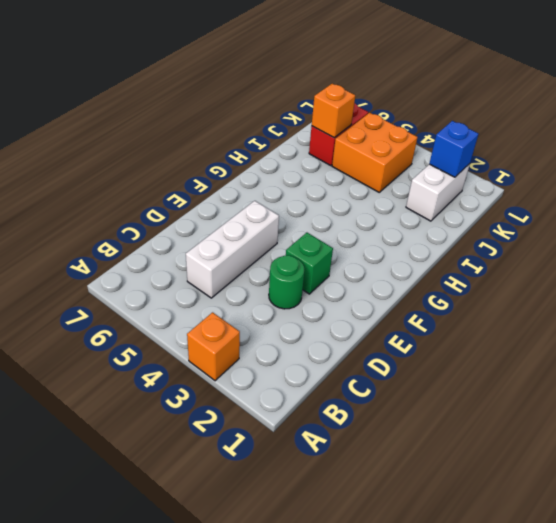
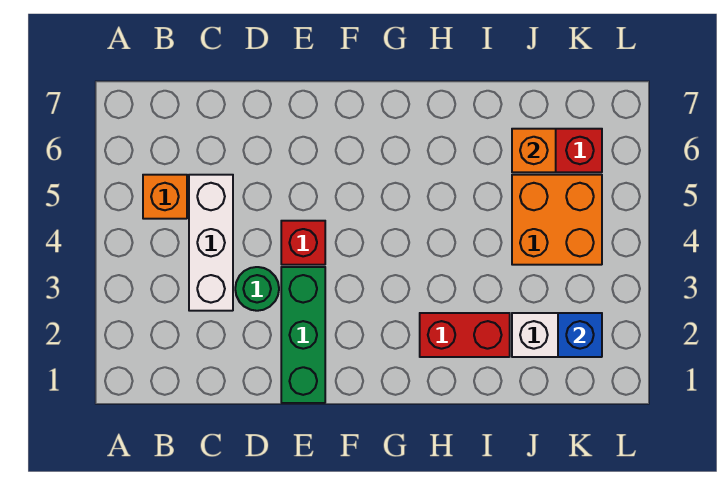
orange brick A3 level 1 -> orange brick B5 level 1
white brick C5:E5 level 1 -> white brick C3:C5 level 1
green brick E3 level 1 -> green brick E1:E3 level 1
none -> red brick E4 level 1
none -> red brick H2:I2 level 1

